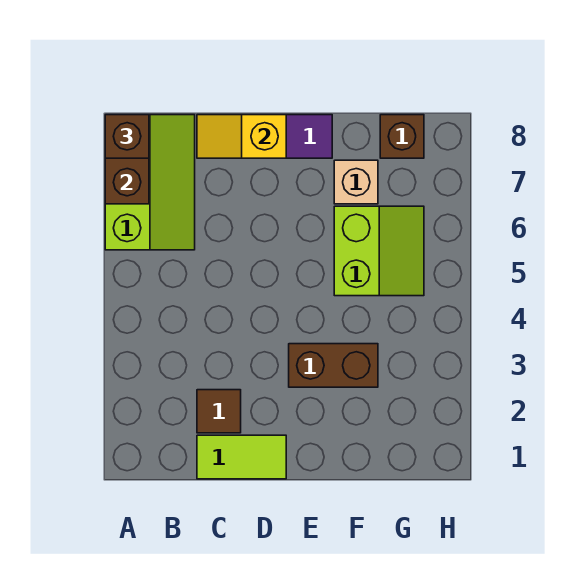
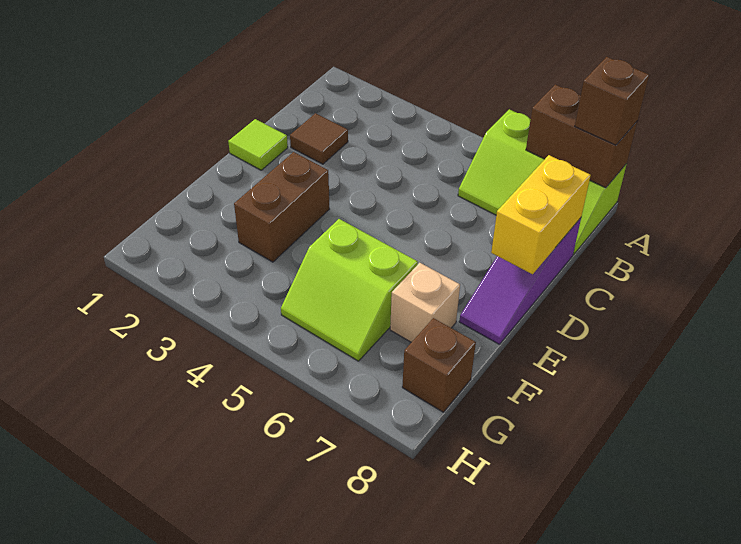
lime tile C1:D1 level 1 -> lime tile D1 level 1
yellow slope C8:D8 level 2 top D -> yellow brick C8:D8 level 2

